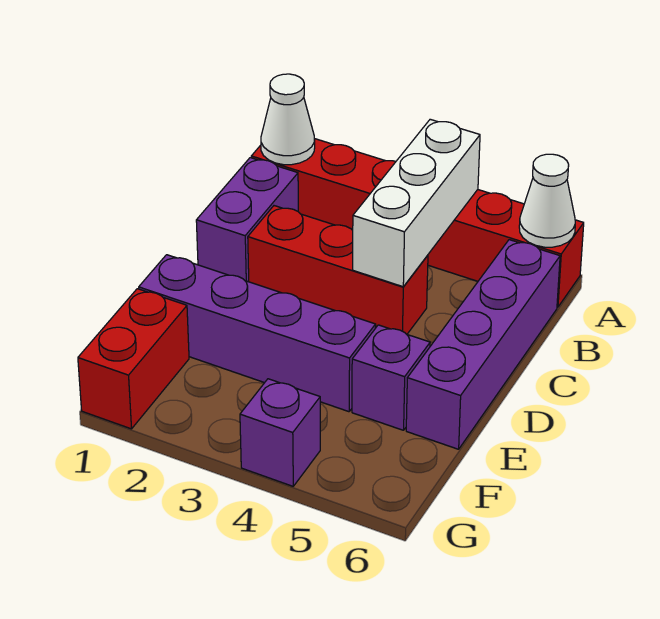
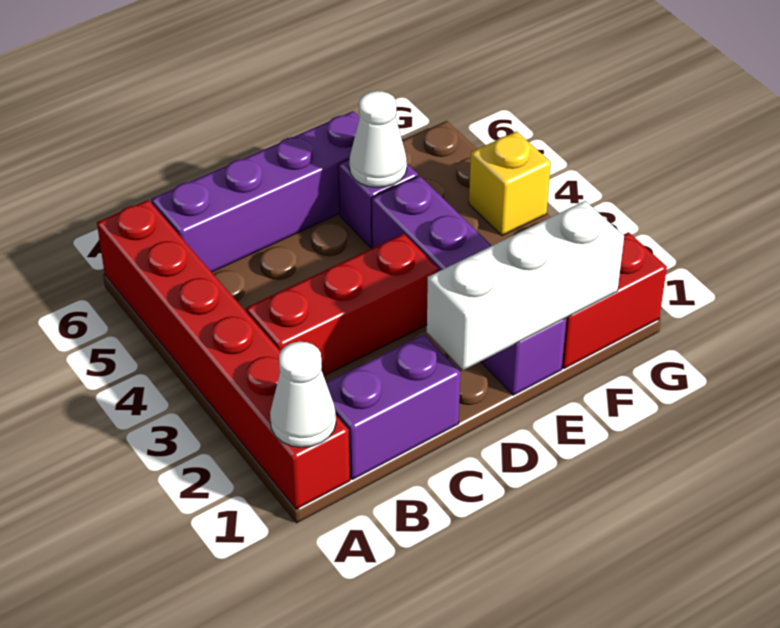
white brick A4:C4 level 2 -> white brick D1:F1 level 2
white cone A6 level 2 -> white cone E5 level 2
red brick C2:C4 level 1 -> red brick B3:D3 level 1
purple brick G4 level 1 -> yellow brick G4 level 1

